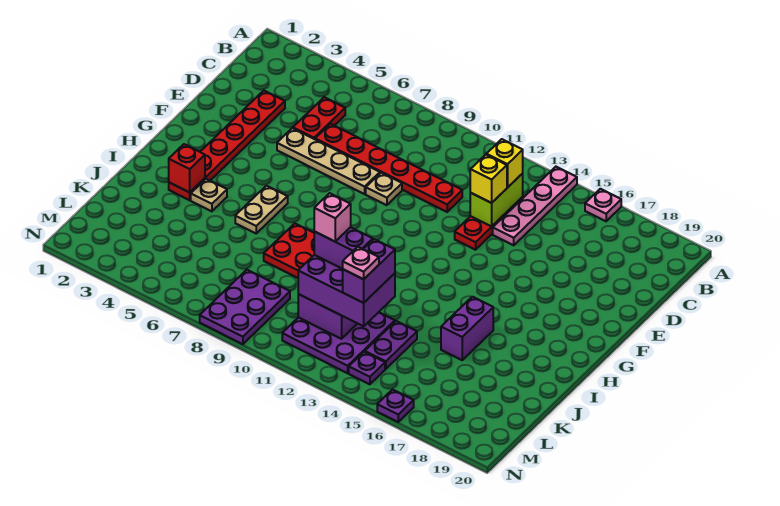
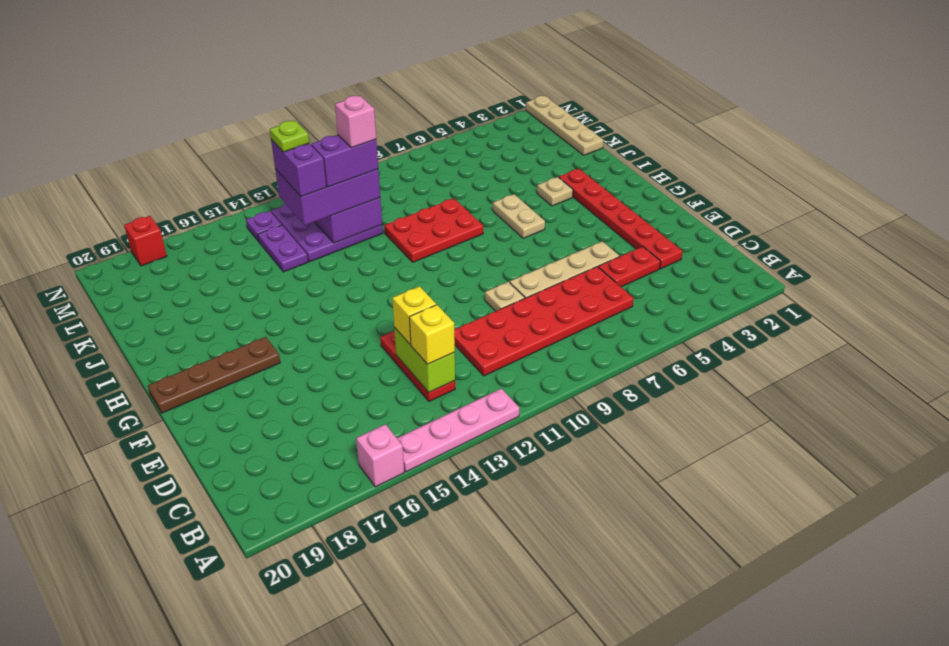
pink plate A14:D14 level 1 -> pink plate A12:A15 level 1
pink plate A16 level 1 -> pink brick A16 level 1
red plate C5:D5 level 1 -> red plate D4:D5 level 1
red plate D6:D11 level 1 -> red plate C6:D11 level 1
none -> brown plate G17:G20 level 1
red brick I3 level 2 -> red brick N18 level 1
purple brick I16:J16 level 1 -> none
none -> tan plate K1:N1 level 1
purple plate L8:N9 level 1 -> none
pink plate L13 level 5 -> lime plate L13 level 5
purple plate N16 level 1 -> none

